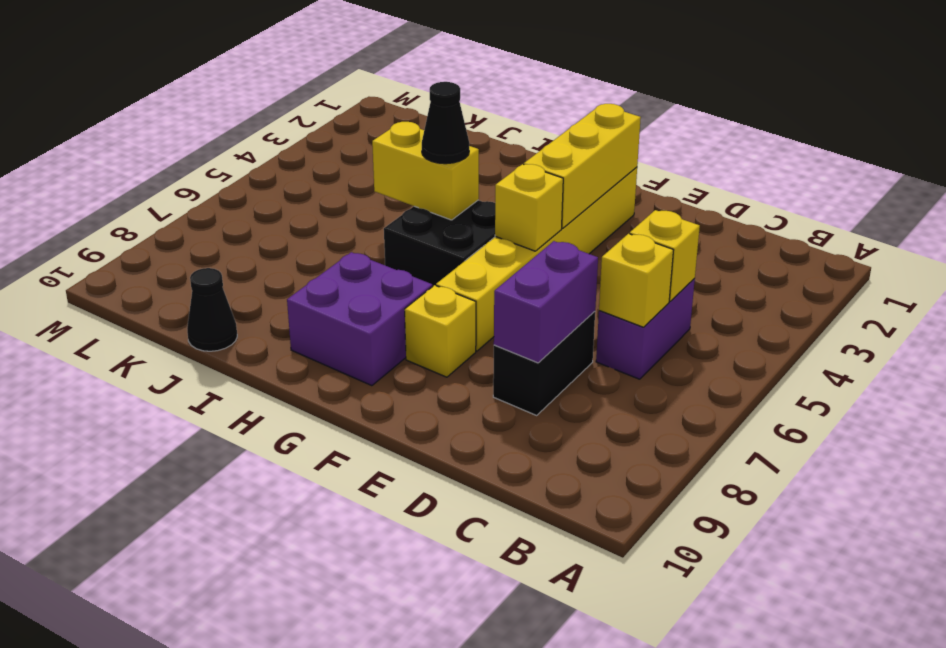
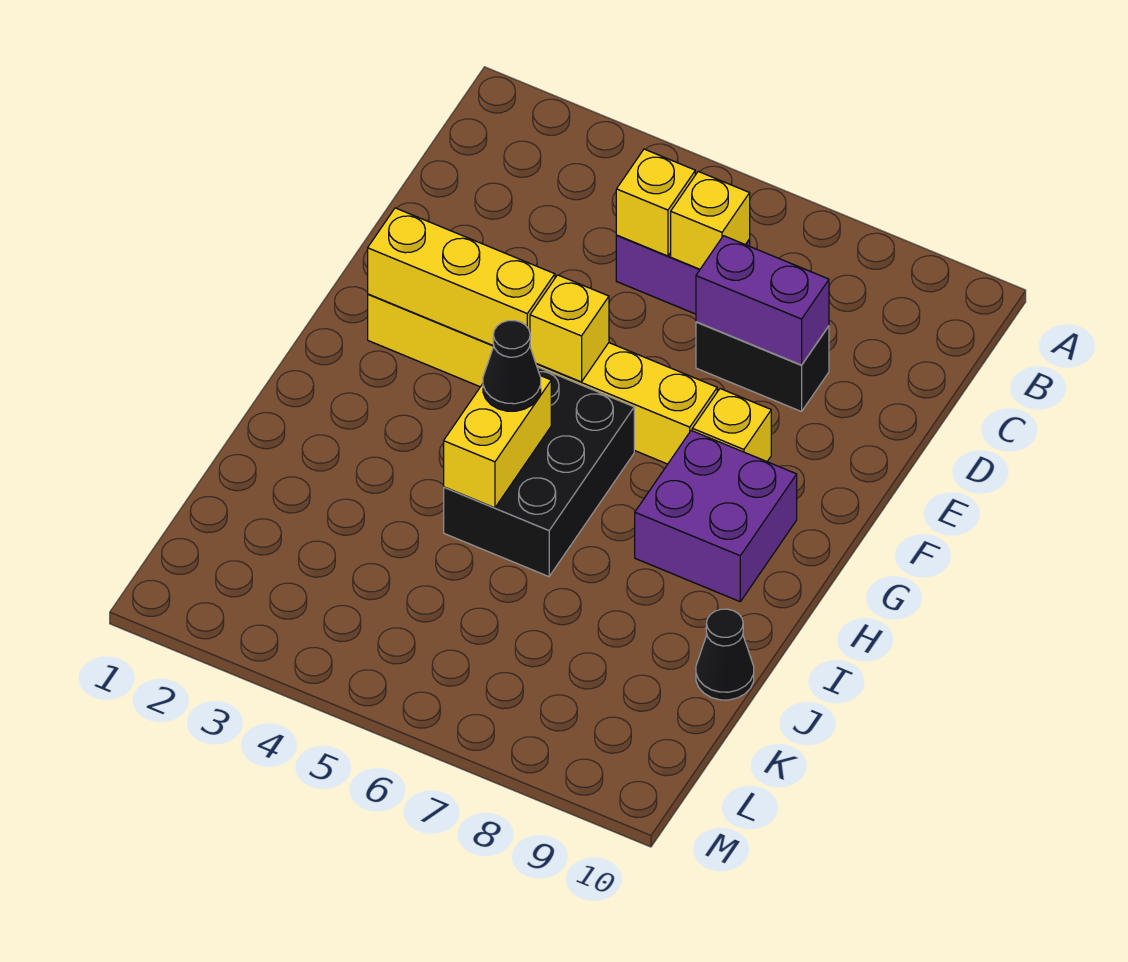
black brick G5:H6 level 1 -> black brick G5:I6 level 1

